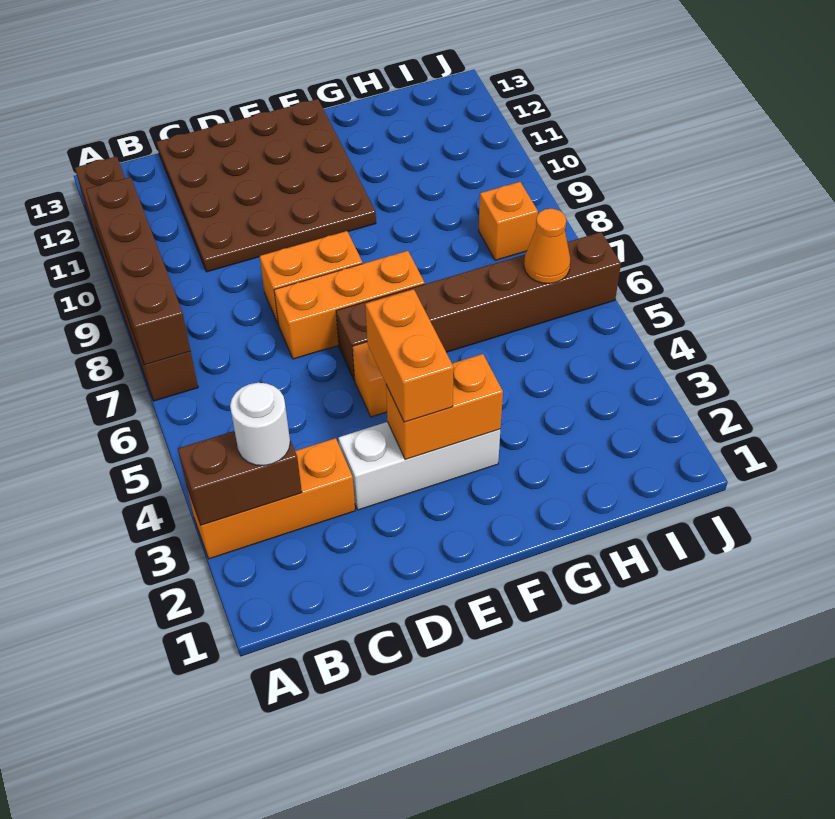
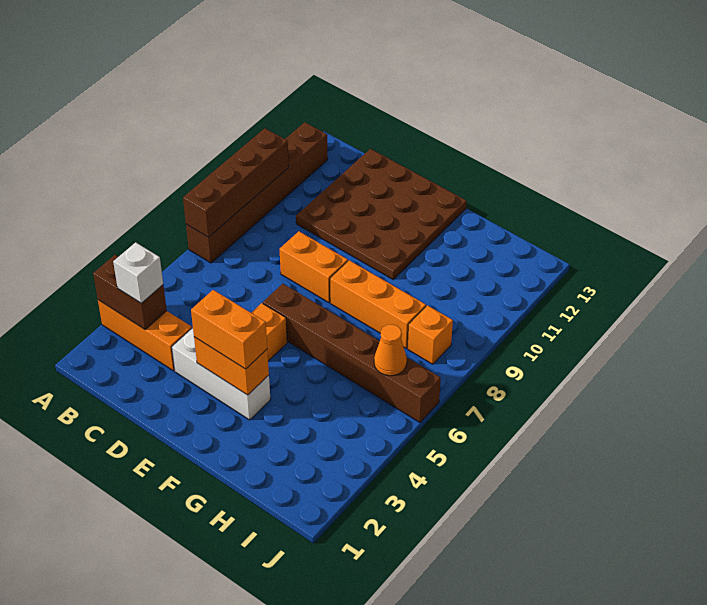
white round brick B3 level 3 -> white brick B3 level 3
orange brick D7:F7 level 1 -> orange brick F8:H8 level 1
orange brick E3:E4 level 3 -> orange brick E3:F3 level 3

